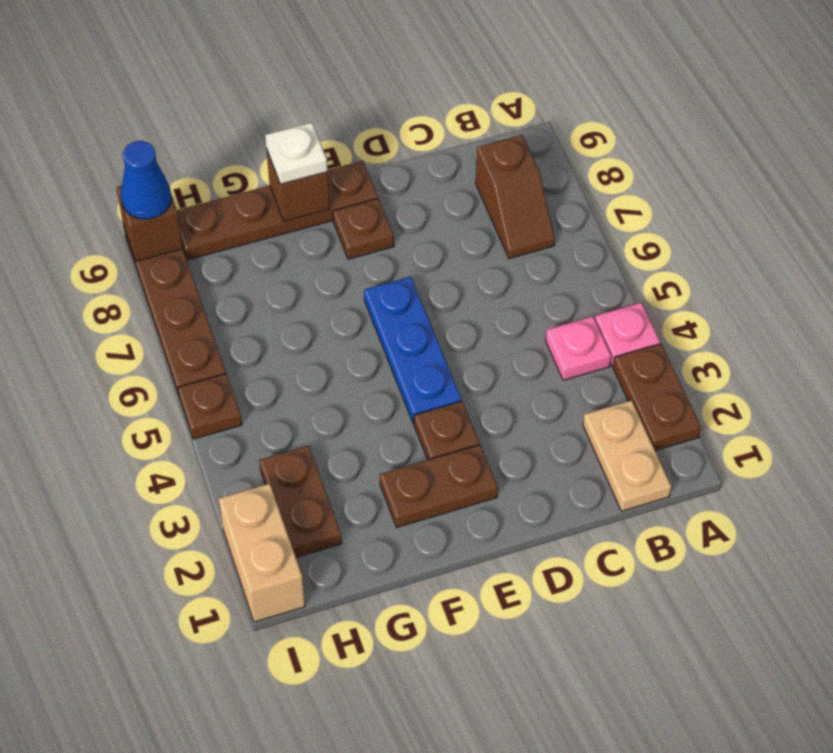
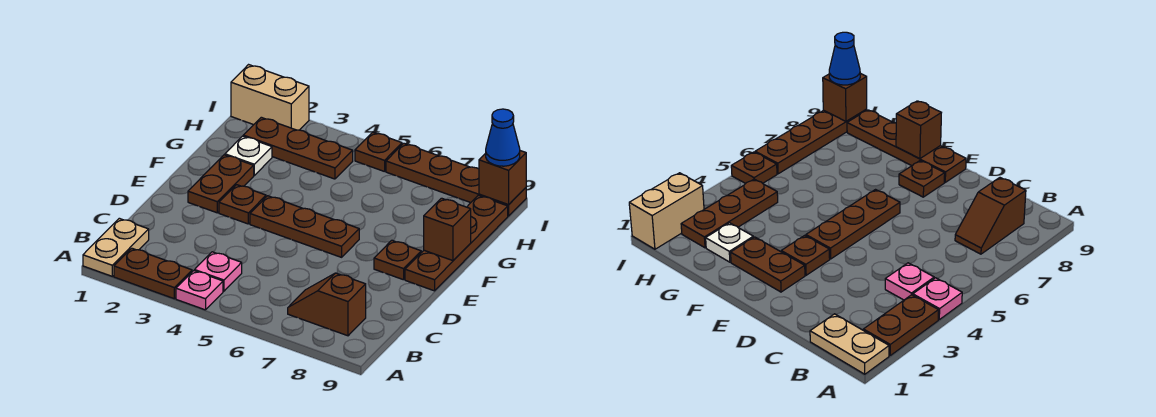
tan plate B1:B2 level 1 -> tan plate A1:B1 level 1
blue plate E4:E6 level 1 -> brown plate E4:E6 level 1
white plate F9 level 3 -> white plate G2 level 1
brown plate H2:H3 level 1 -> brown plate H2:H4 level 1

